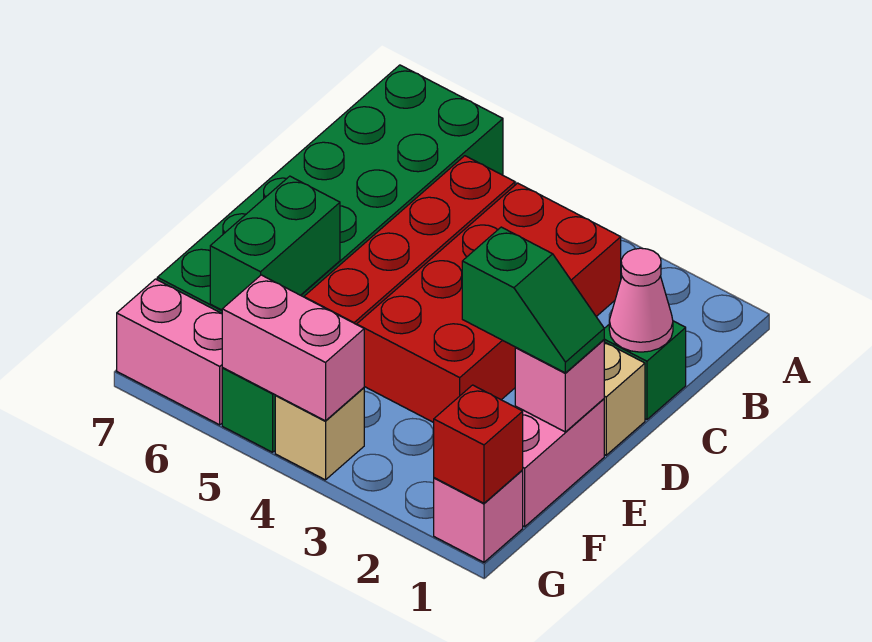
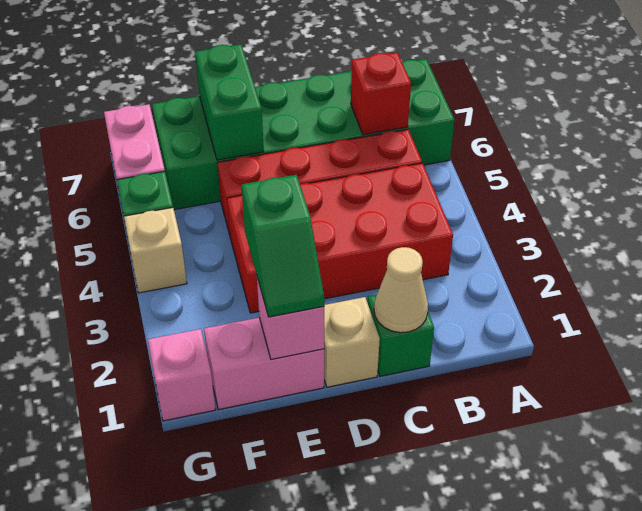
pink cone C1 level 2 -> tan cone C1 level 2
green brick E6:F6 level 2 -> green brick E6:E7 level 2
red brick G1 level 2 -> red brick B6 level 2
pink brick G4:G5 level 2 -> none

